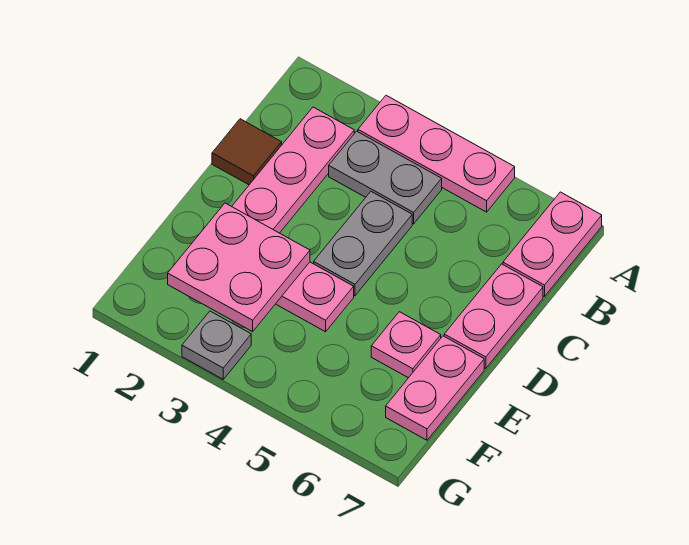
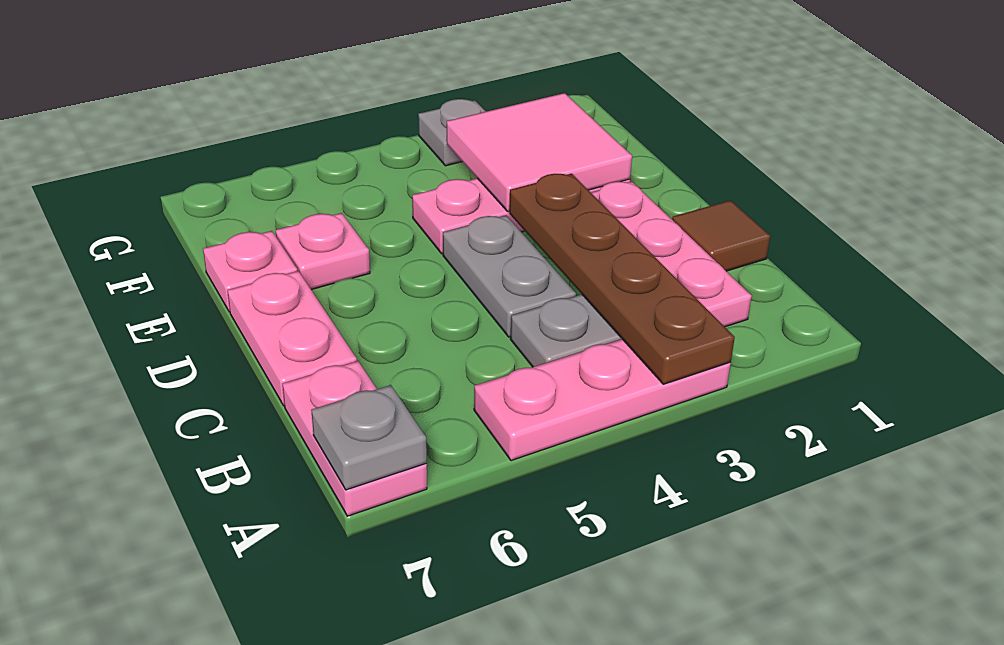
none -> brown plate A3:D3 level 2
none -> grey plate A7 level 2
pink plate E2:F3 level 2 -> pink tile E2:F3 level 2
pink plate E7:F7 level 1 -> pink plate E7 level 1

